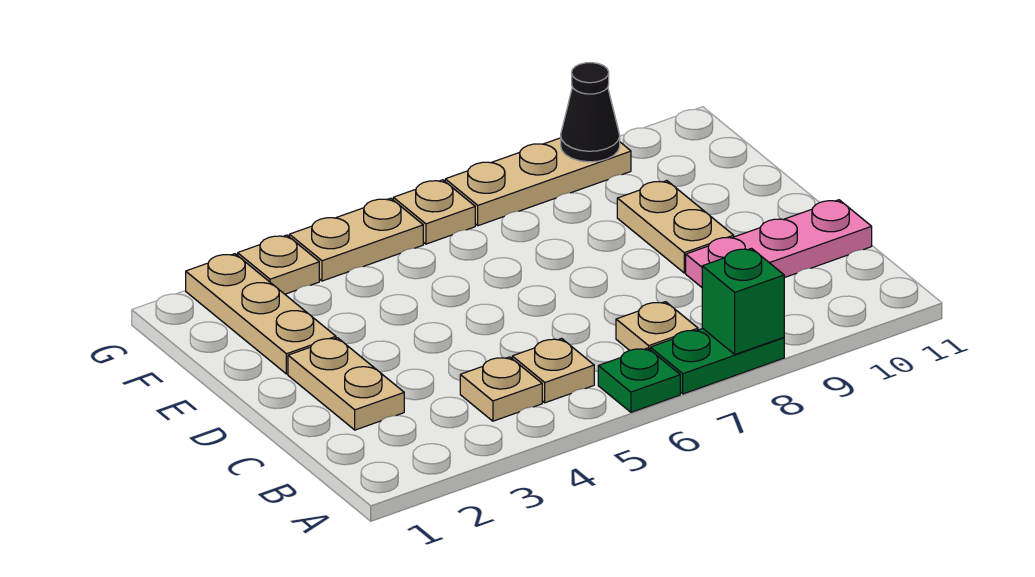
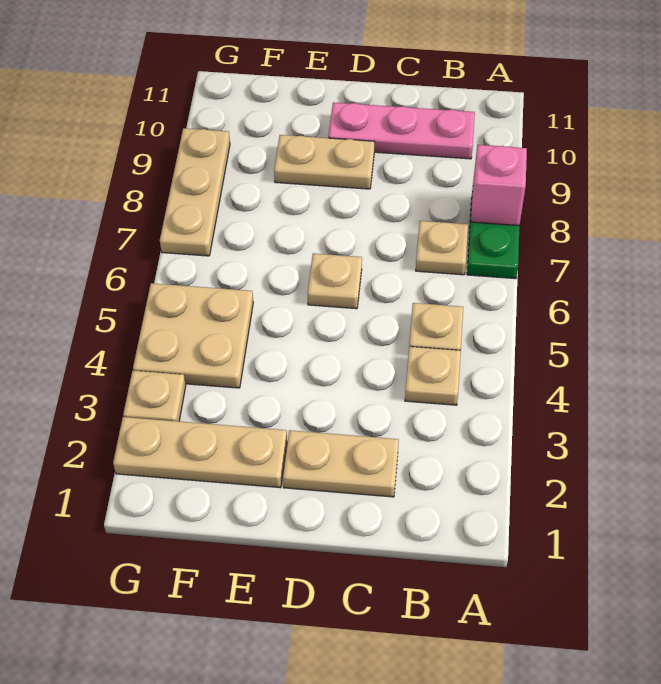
green plate A6 level 1 -> none
green brick A8 level 2 -> pink brick A8 level 2
pink plate C9:C11 level 1 -> pink plate B10:D10 level 1
tan plate G4:G5 level 1 -> tan plate F4:G5 level 1
tan plate G6 level 1 -> tan plate D6 level 1
black cone G9 level 2 -> none

